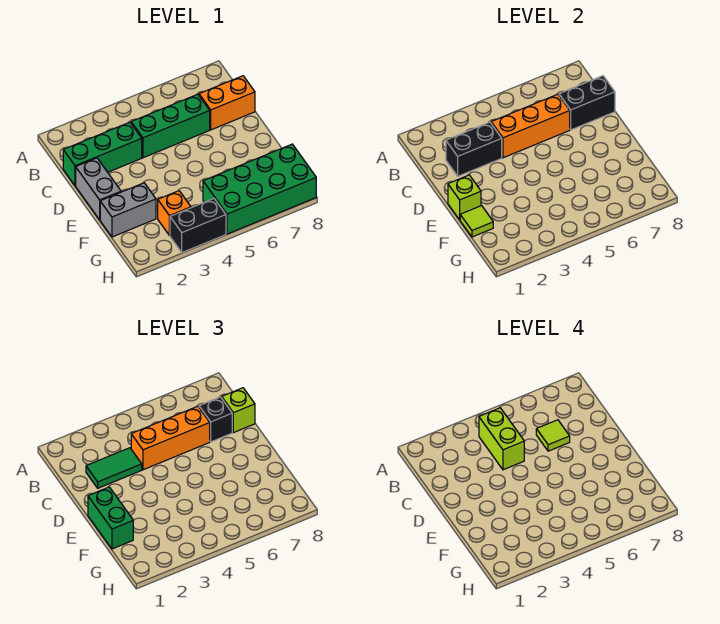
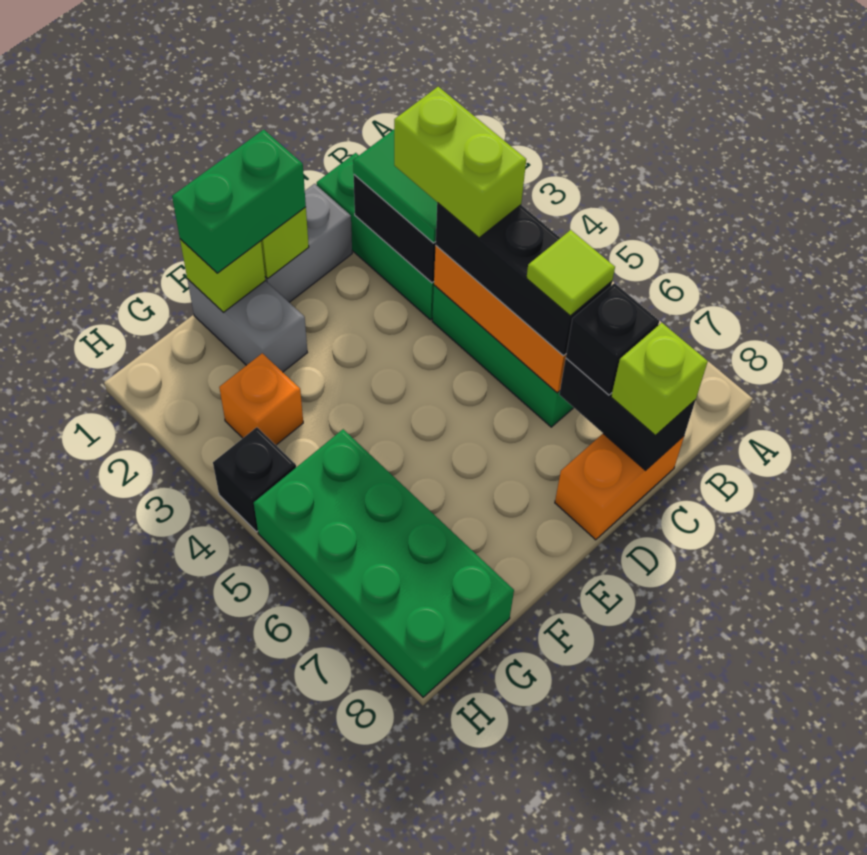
lime brick B4:C4 level 4 -> lime brick C3:C4 level 4
orange brick C4:C6 level 3 -> black brick C4:C6 level 3
orange brick C7:C8 level 1 -> orange brick C8:D8 level 1
lime tile F1 level 2 -> lime brick F1 level 2
black brick H3:H4 level 1 -> black brick H4 level 1

